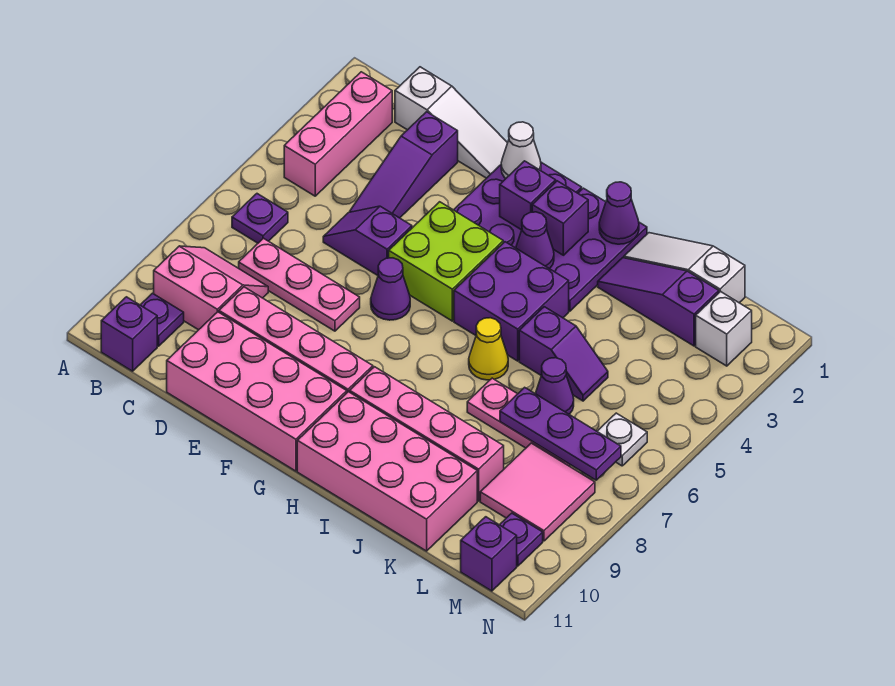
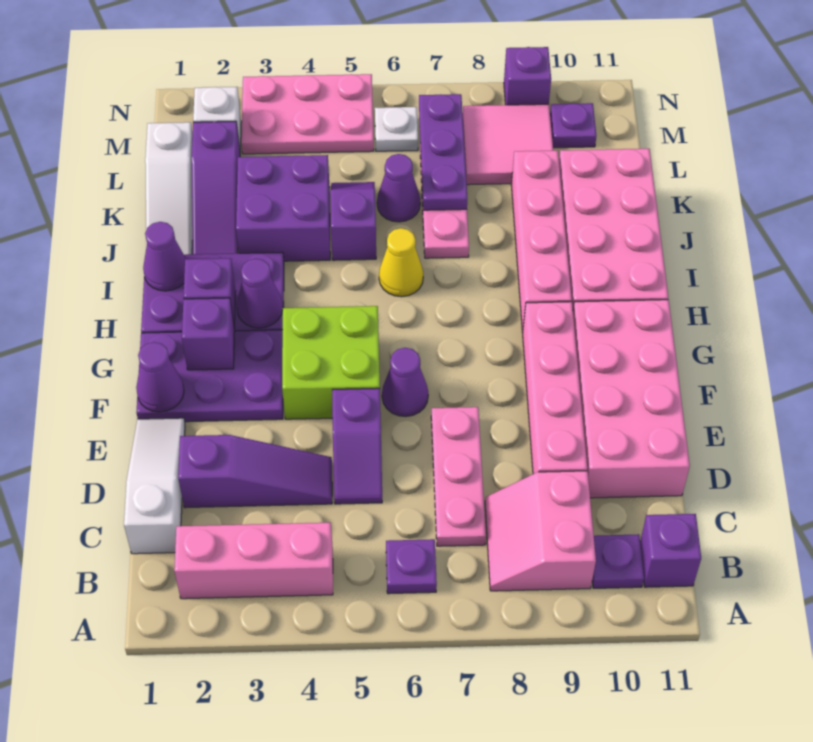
white cone F1 level 2 -> purple cone F1 level 2
purple brick H4:I5 level 1 -> purple brick J3:K4 level 1
none -> pink plate M3:N5 level 1
purple brick M11 level 1 -> purple brick N9 level 1

